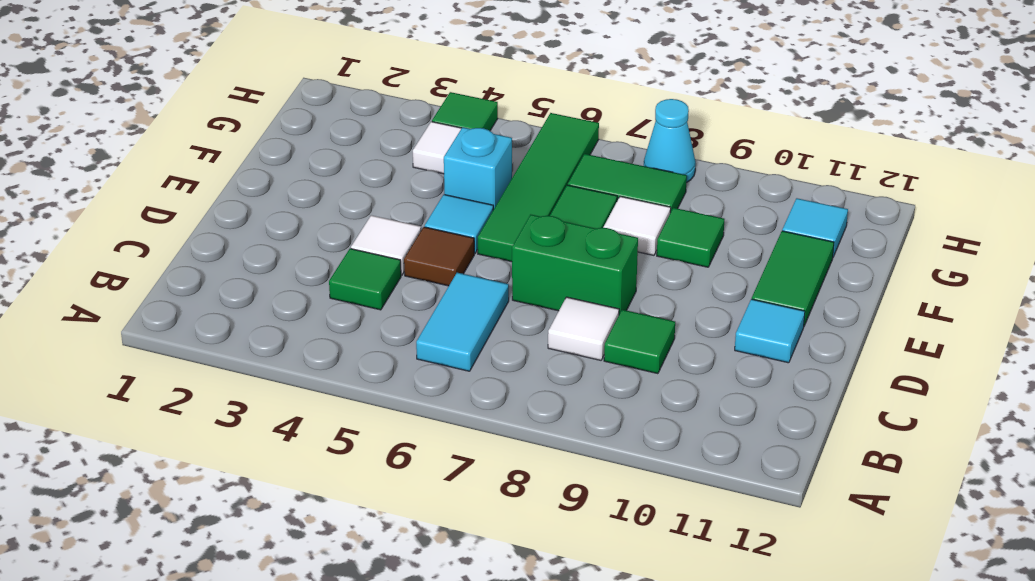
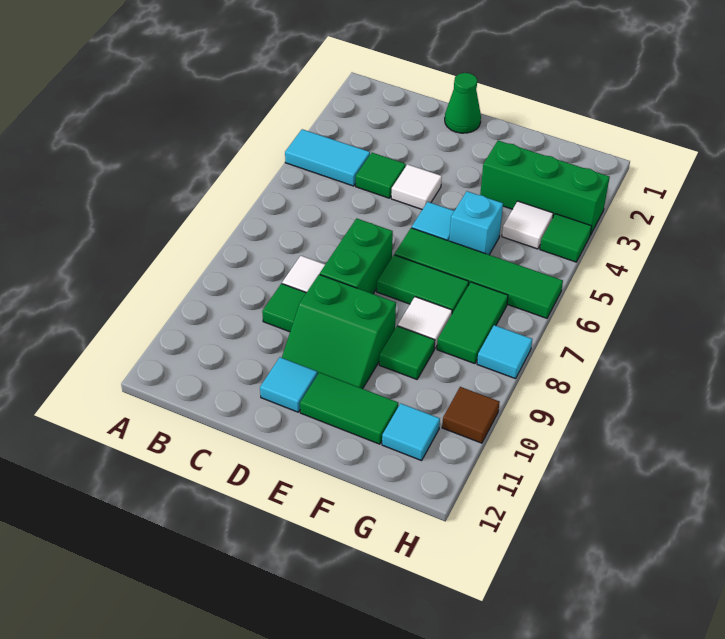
cyan tile B6:C6 level 1 -> cyan tile A4:B4 level 1
none -> green cone D1 level 1
brown tile D5 level 1 -> brown tile H10 level 1
none -> green slope D9:E10 level 1 top 9
none -> green brick F3:H3 level 1
cyan cone H8 level 1 -> cyan tile H8 level 1

